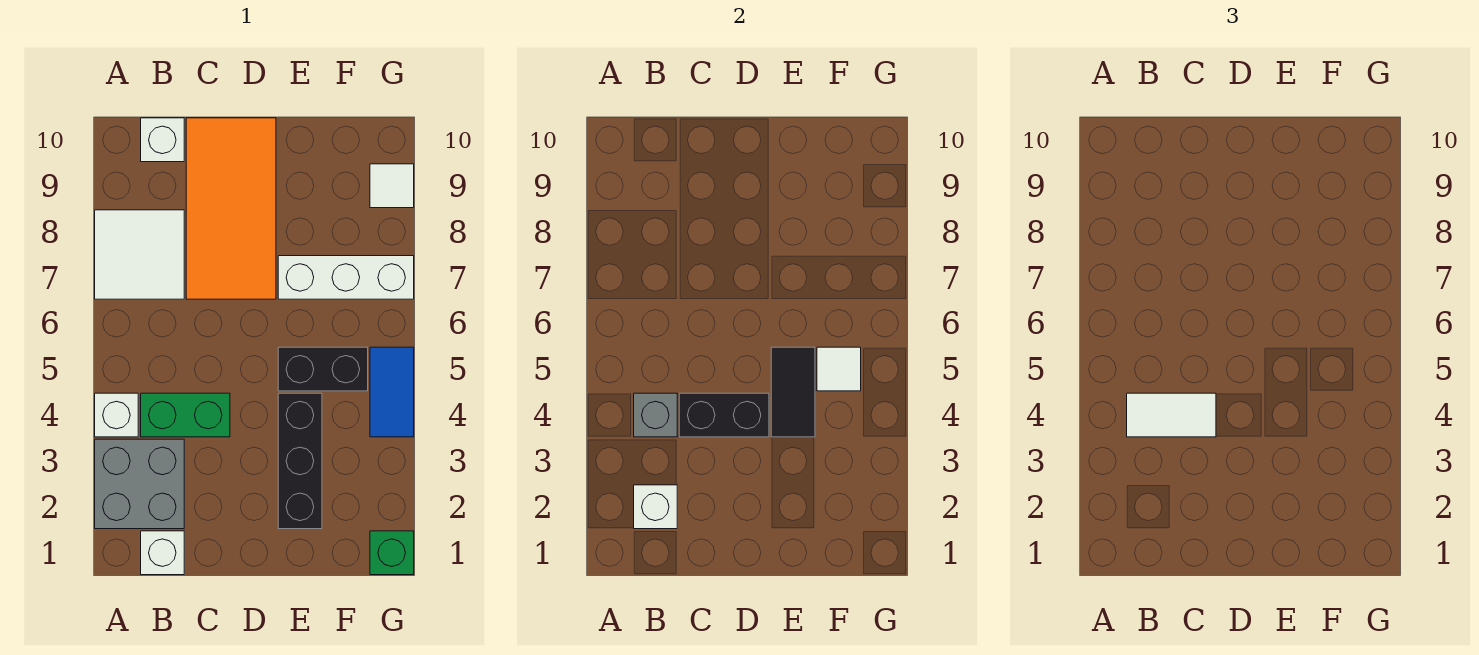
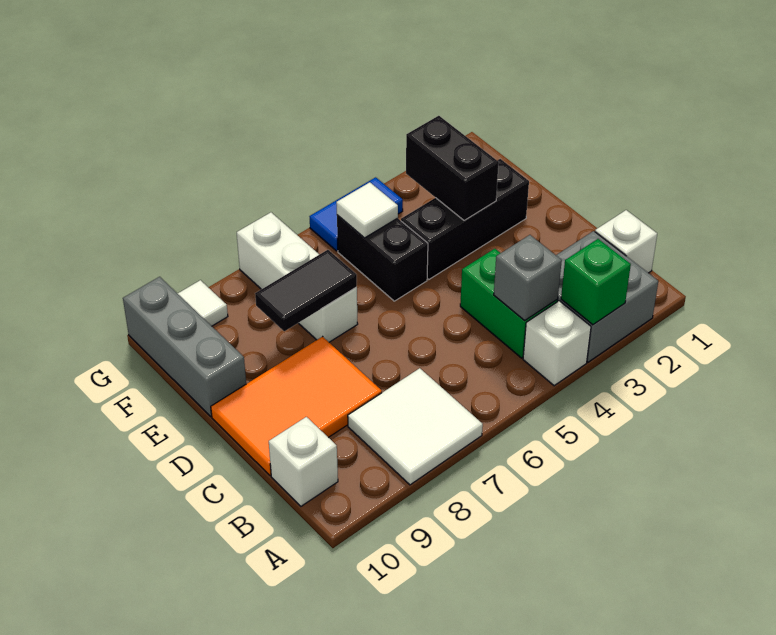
white brick B2 level 2 -> none
white tile B4:C4 level 3 -> none
black brick C4:D4 level 2 -> black brick E3:F3 level 2
orange tile C7:D10 level 1 -> orange tile C8:D10 level 1
black tile E4:E5 level 2 -> black tile E7:E8 level 2
none -> grey brick E10:G10 level 1
green brick G1 level 1 -> green brick A3 level 2

